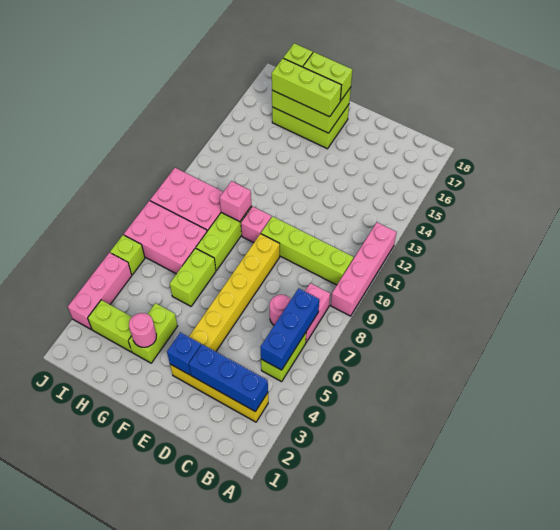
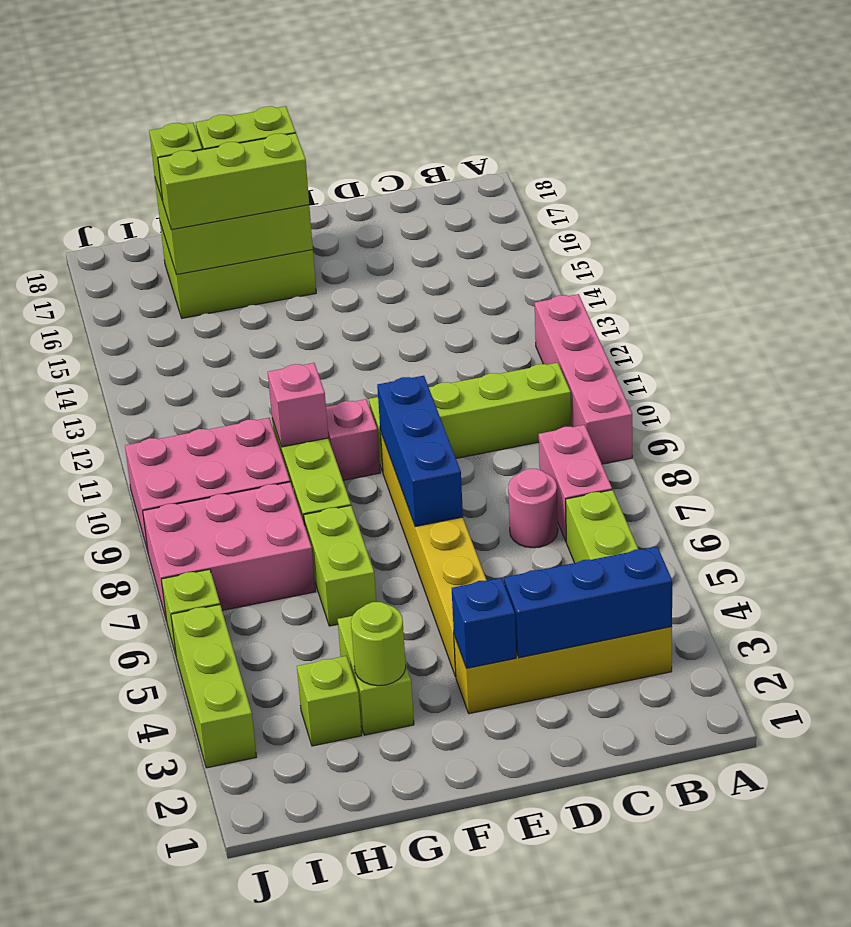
blue brick B5:B7 level 2 -> blue brick E7:E9 level 2
pink round brick G3 level 2 -> lime round brick G3 level 2
lime brick H3:I3 level 1 -> lime brick H3 level 1
pink brick J3:J5 level 1 -> lime brick J3:J5 level 1

